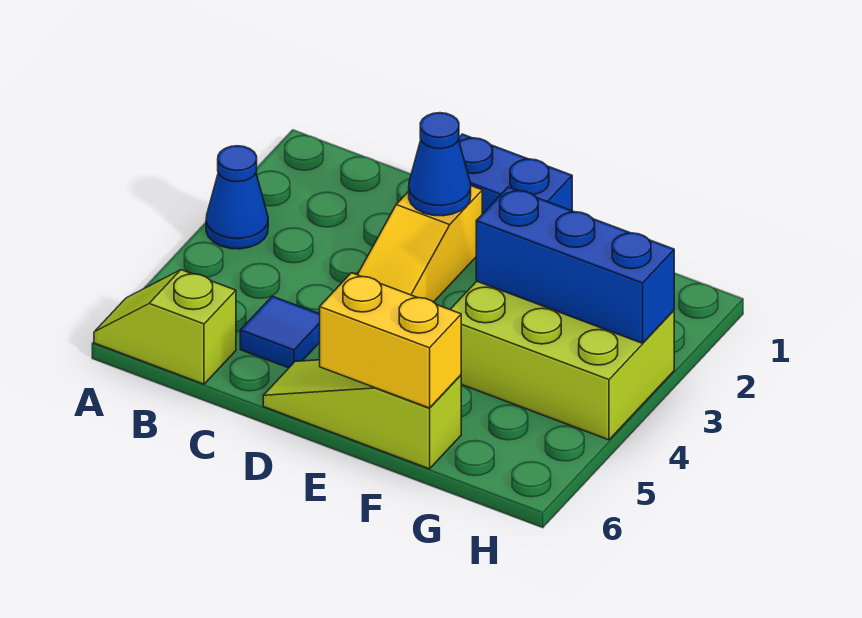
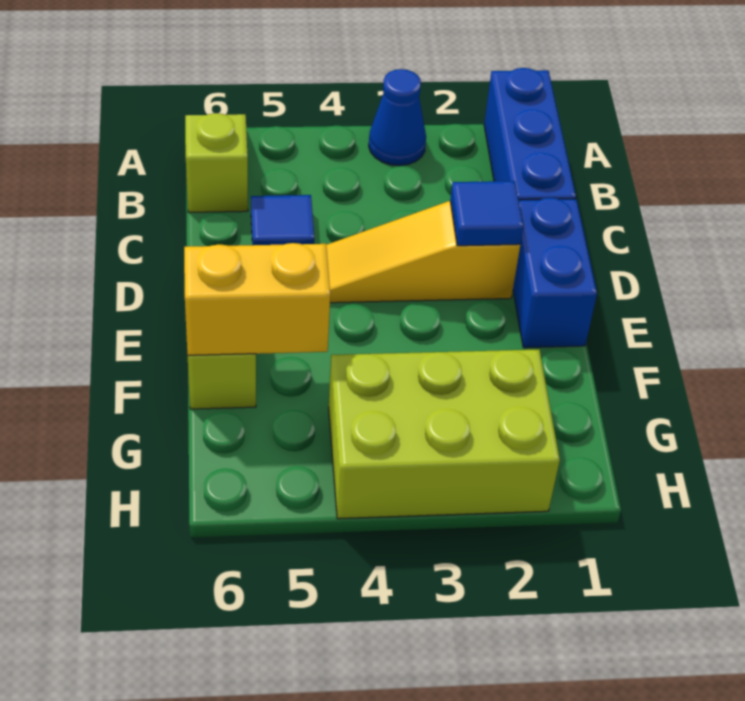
blue cone D2 level 2 -> blue tile D2 level 2
yellow brick E6:F6 level 2 -> yellow brick F5:F6 level 2
lime brick F3:H4 level 1 -> lime brick G2:H4 level 1
blue brick F3:H3 level 2 -> blue brick A1:C1 level 1

